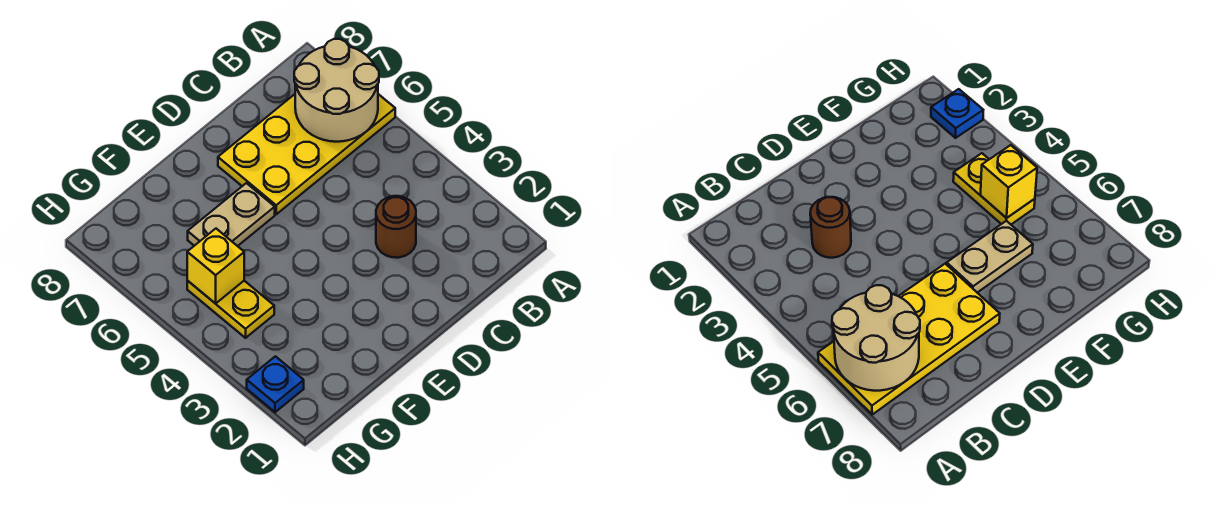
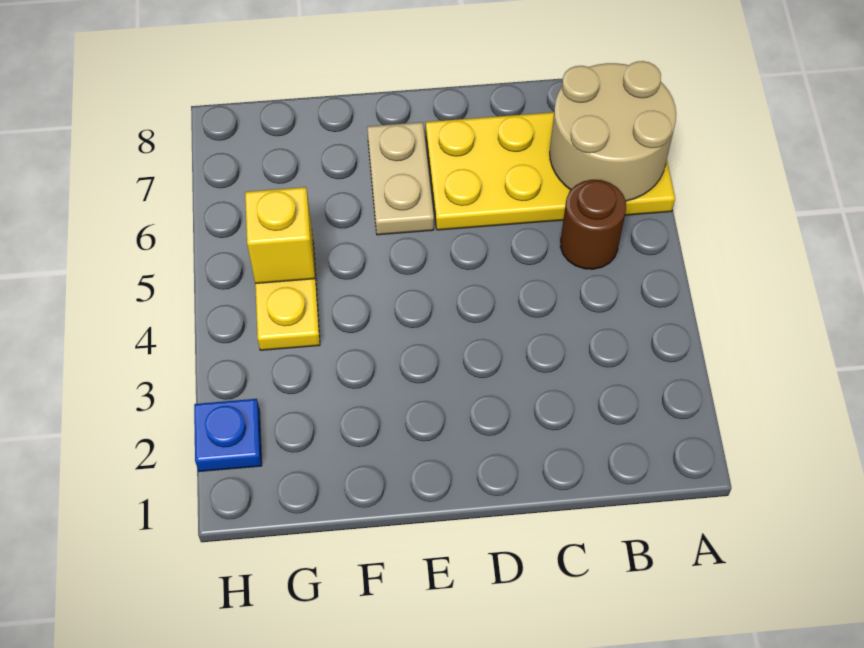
brown round brick C3 level 1 -> brown round brick B5 level 1
tan plate E6:F6 level 1 -> tan plate E6:E7 level 1

